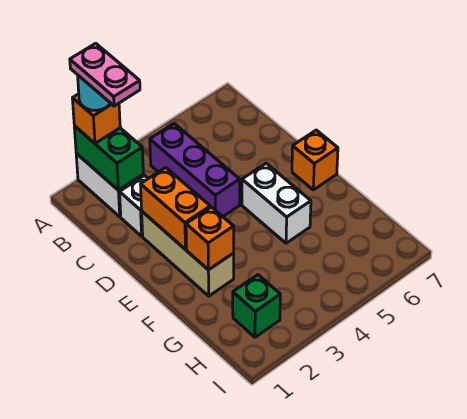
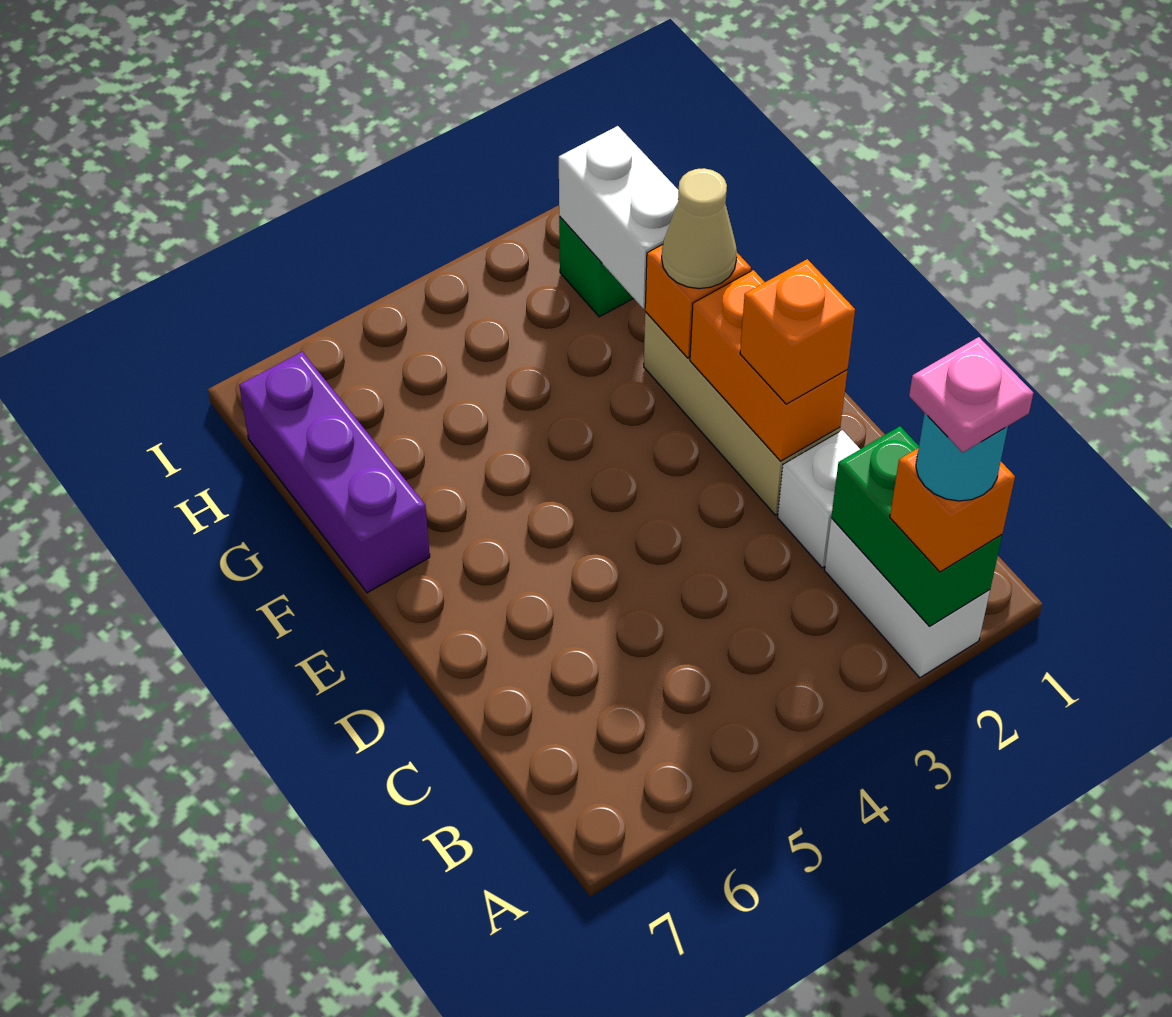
pink plate A2:B2 level 5 -> pink plate A2 level 5
purple brick B4:D4 level 1 -> purple brick F7:H7 level 1
white brick E5:F5 level 1 -> white brick G2:H2 level 2
orange brick E7 level 1 -> orange brick D2 level 3
none -> tan cone F2 level 3

